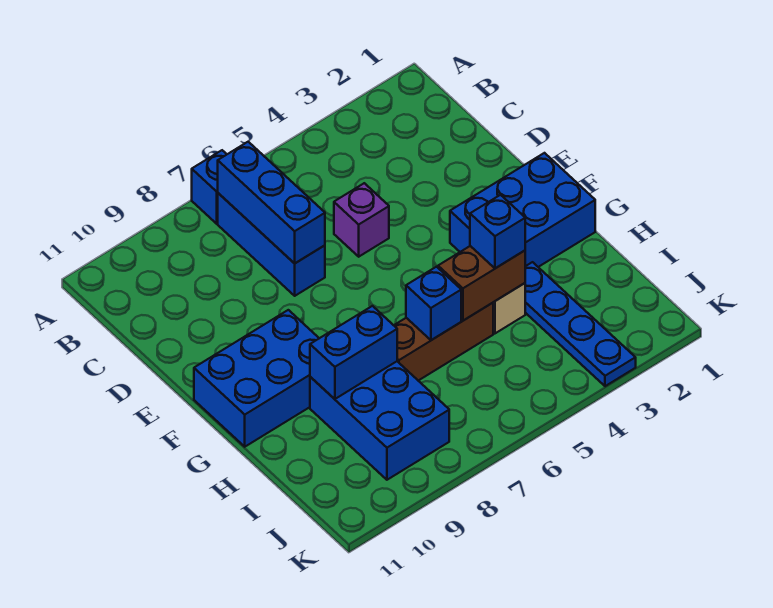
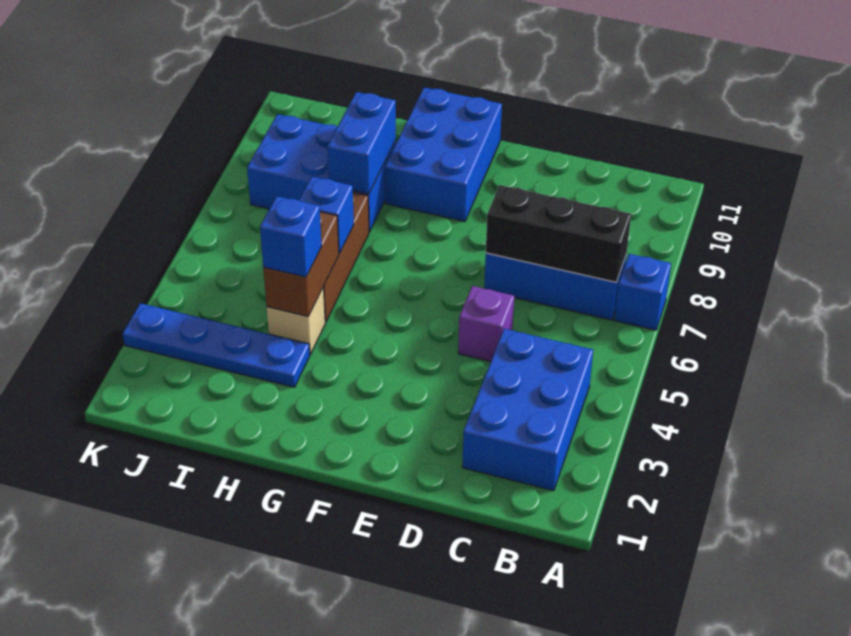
blue brick B7:D7 level 2 -> black brick B7:D7 level 2
blue brick F1:G3 level 1 -> blue brick B2:C4 level 1

